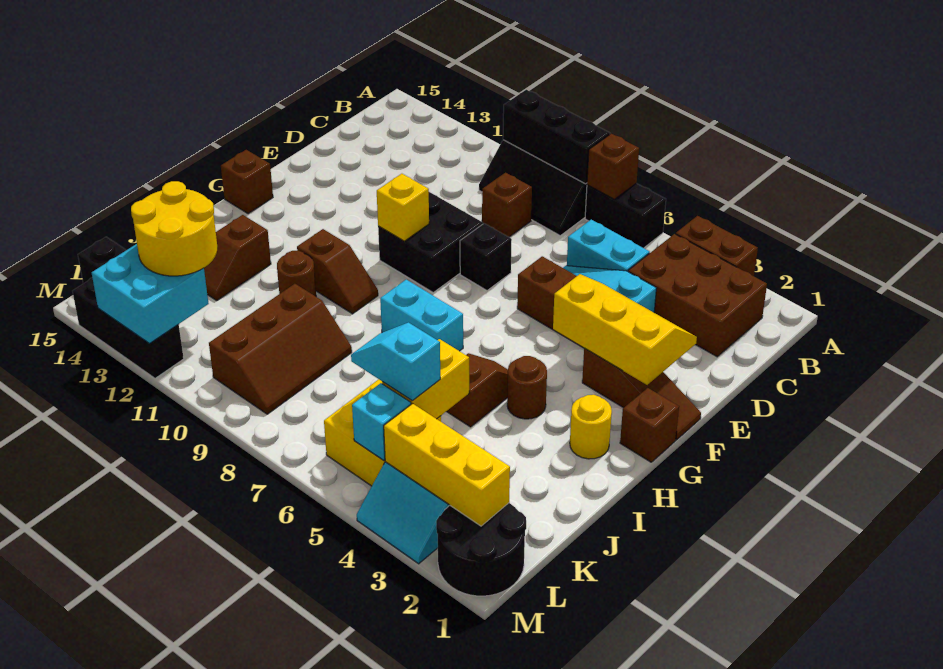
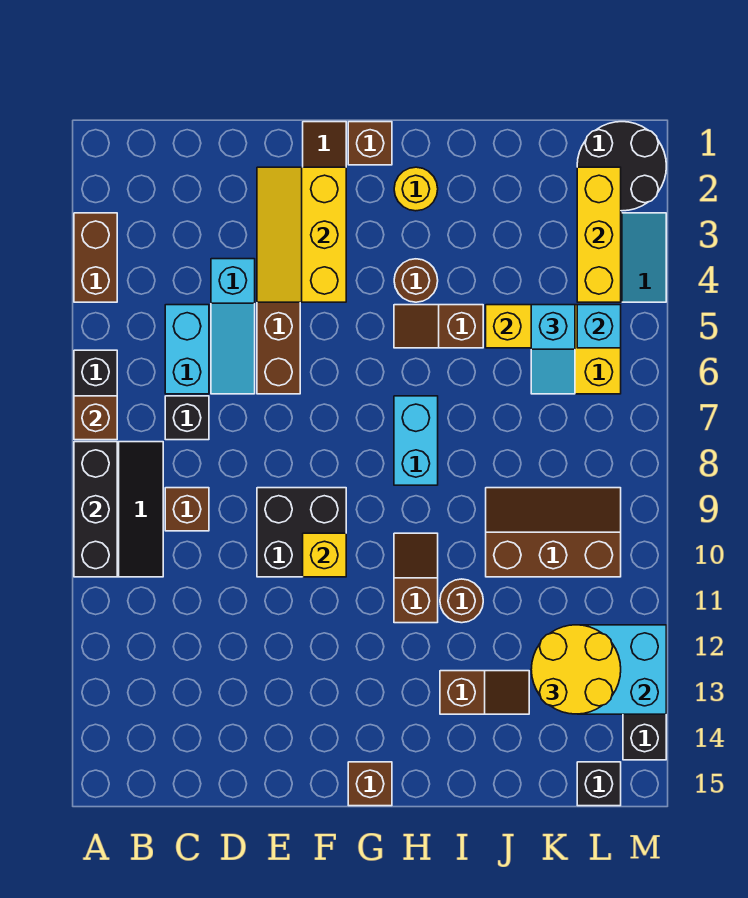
brown brick B2:C4 level 1 -> none
black brick E8 level 1 -> black brick C7 level 1

